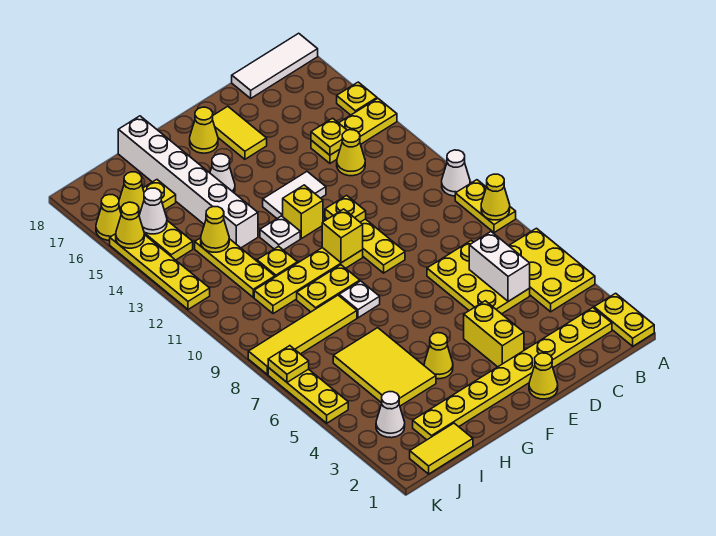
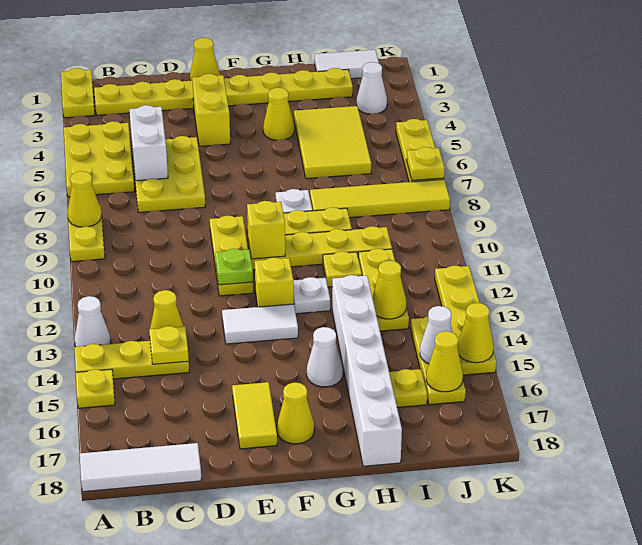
white cone A10 level 1 -> white cone A13 level 1
yellow plate E11 level 2 -> lime plate E11 level 2
yellow tile I1:J1 level 1 -> white tile I1:J1 level 1
yellow cone K16 level 1 -> none

